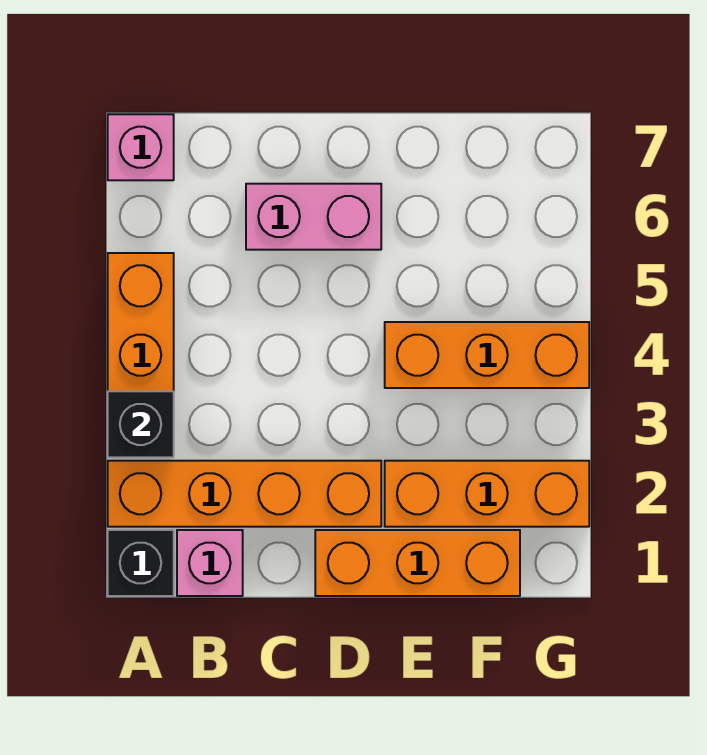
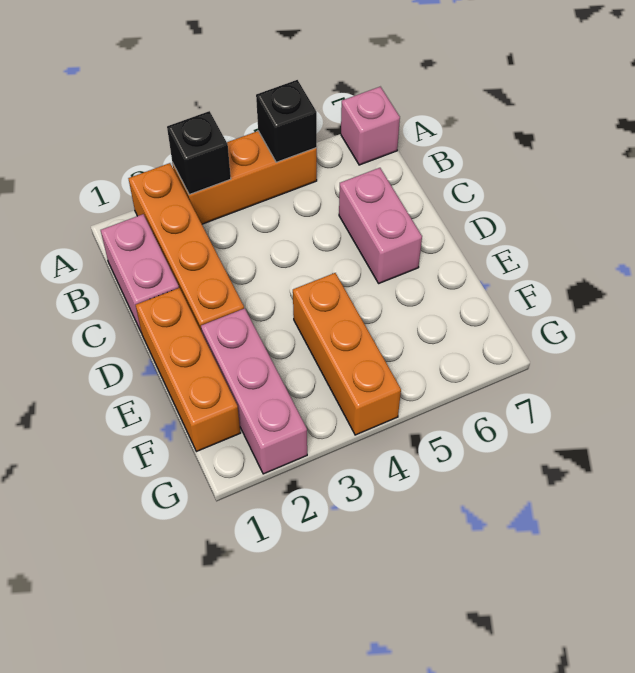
black brick A1 level 1 -> black brick A5 level 2
pink brick B1 level 1 -> pink brick B1:C1 level 1
orange brick E2:G2 level 1 -> pink brick E2:G2 level 1

